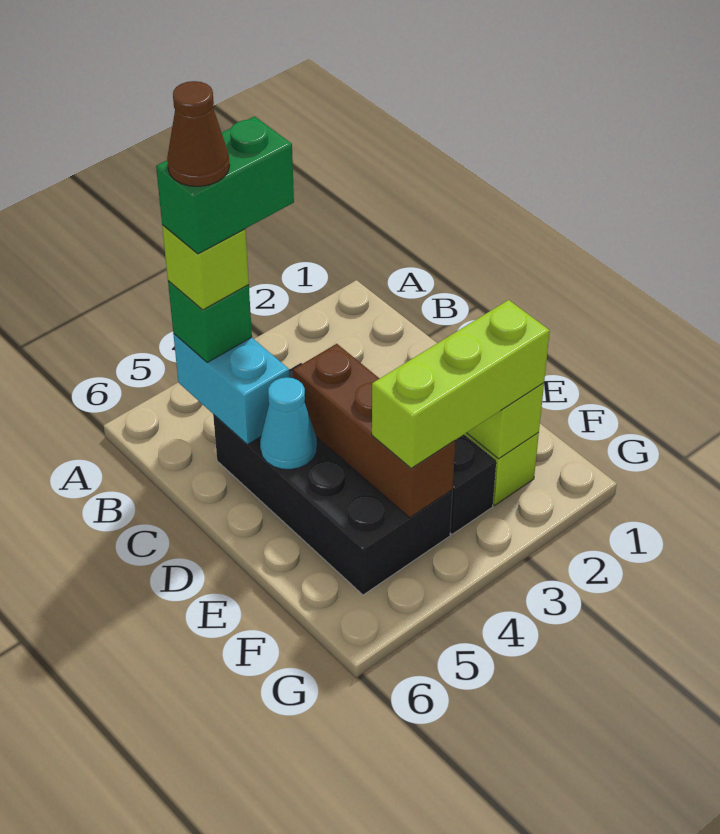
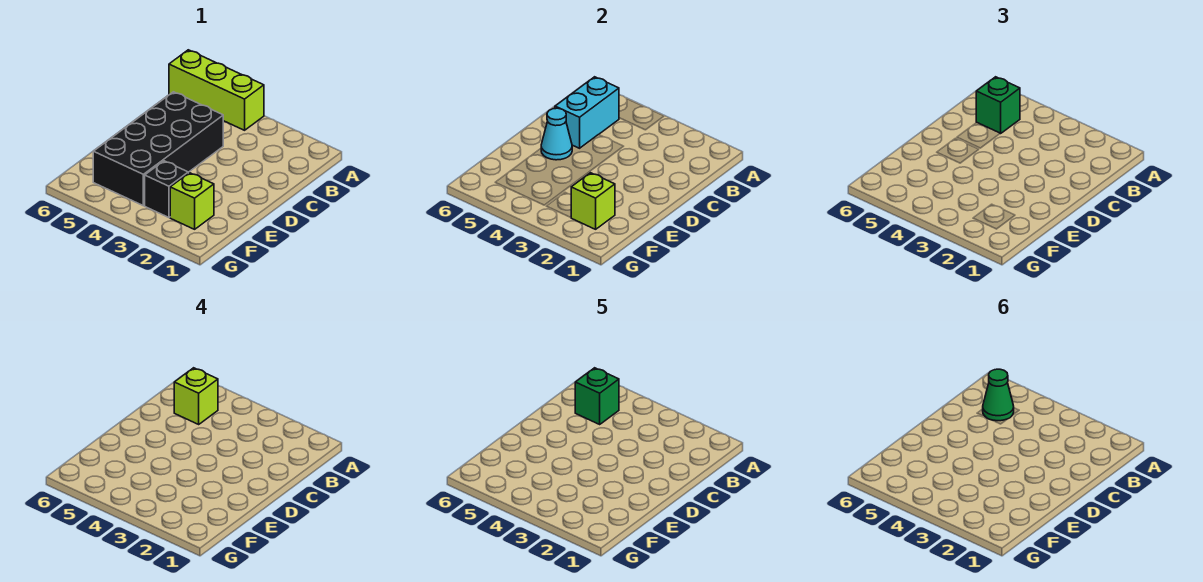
green brick B4:B5 level 5 -> green brick B5 level 5
brown cone B5 level 6 -> green cone B5 level 6
brown brick D4:F4 level 2 -> none
lime brick F2:F4 level 3 -> lime brick A4:A6 level 1

